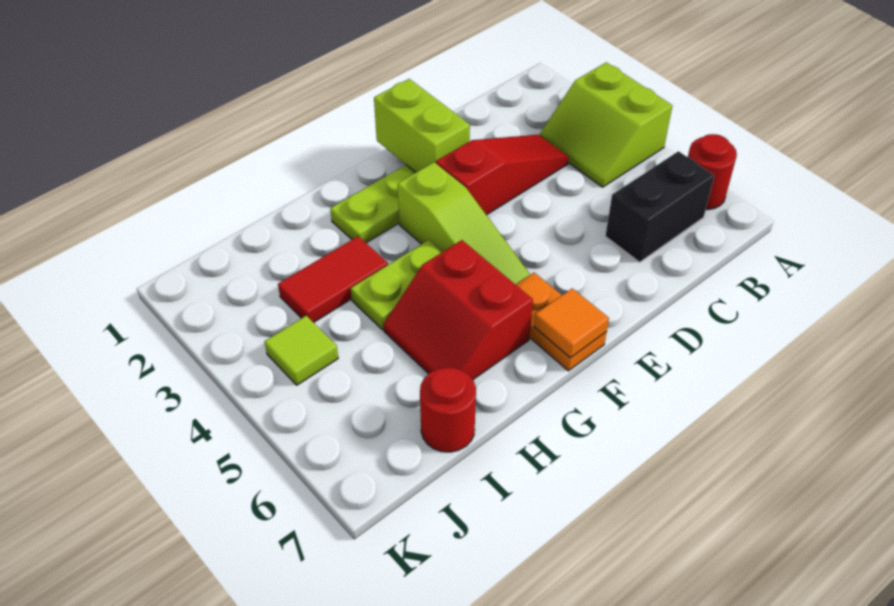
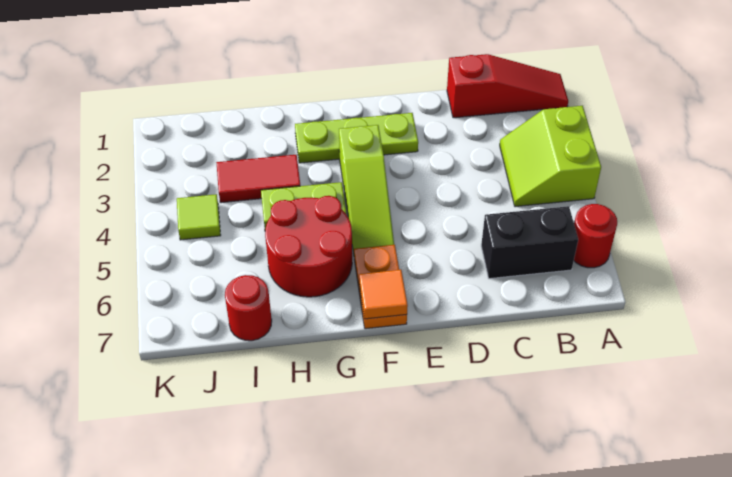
red slope C3:E3 level 1 top E -> red slope A1:C1 level 1 top C
lime brick E1:E2 level 2 -> none
red slope G5:H6 level 1 top G -> red round brick G5:H6 level 1

